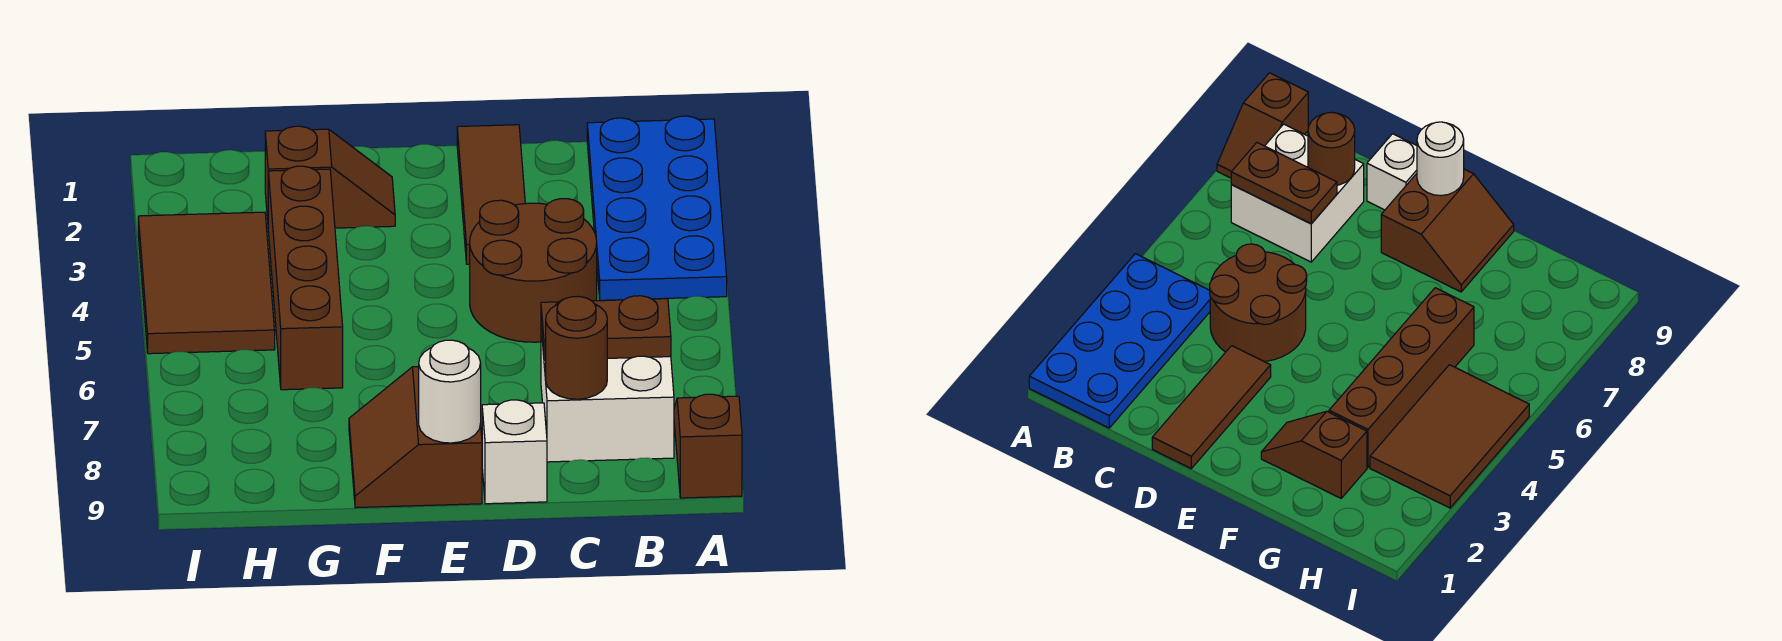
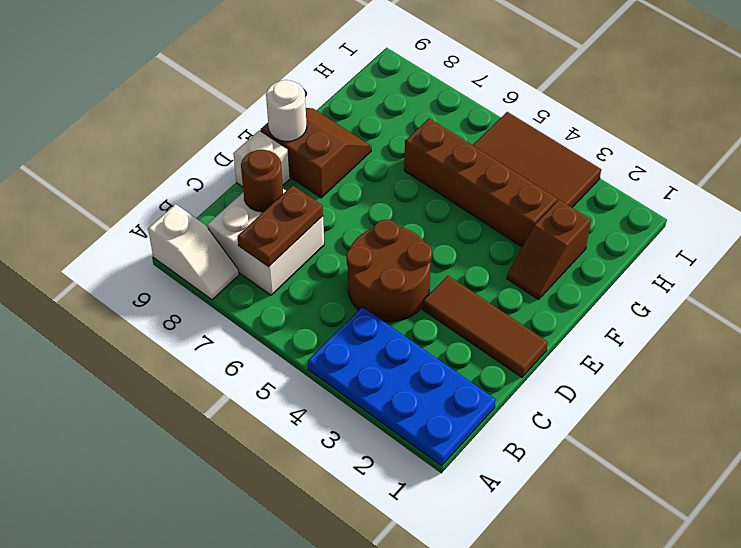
brown slope A8:A9 level 1 top 9 -> white slope A8:A9 level 1 top 9

